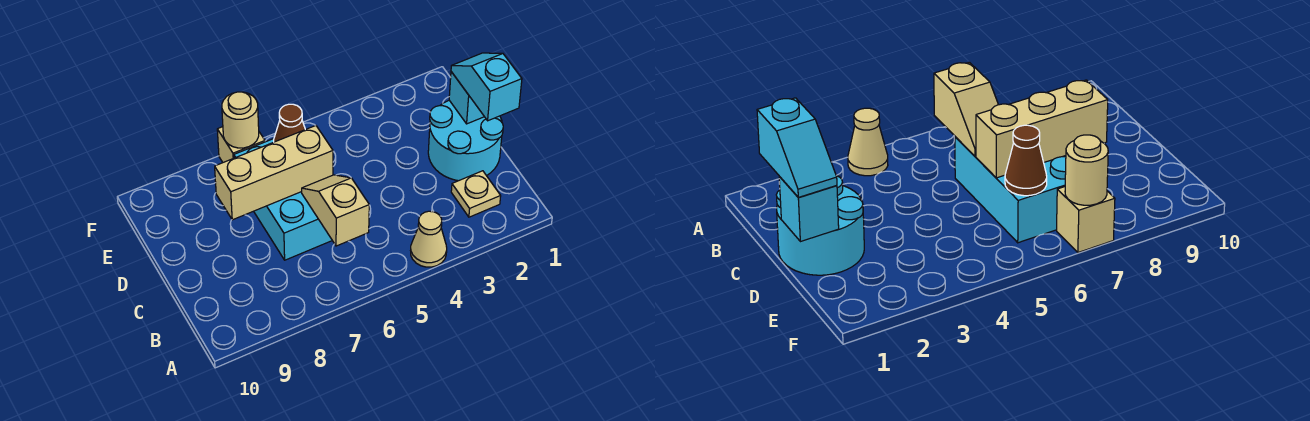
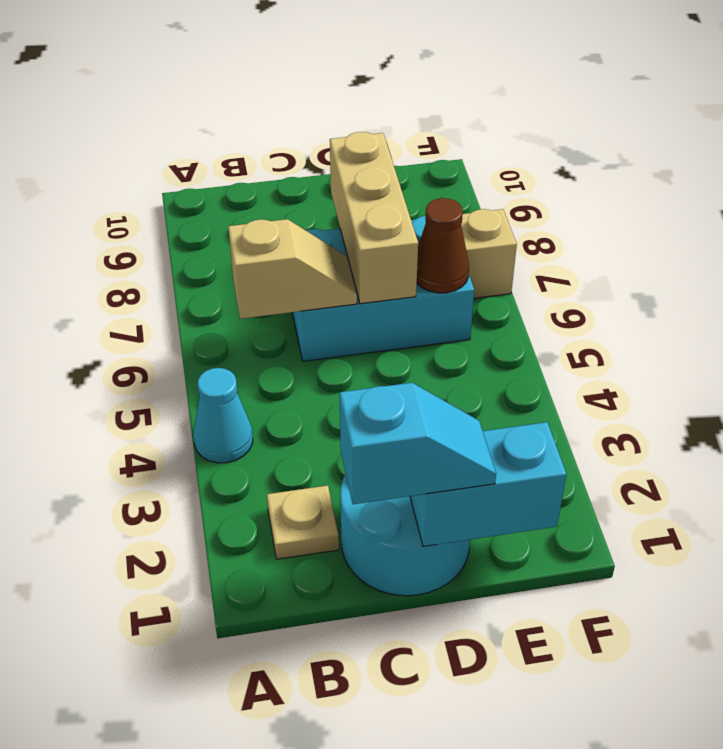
tan cone A4 level 1 -> cyan cone A4 level 1
cyan brick D1 level 2 -> cyan brick D1:E1 level 2
tan round brick F7 level 2 -> none

